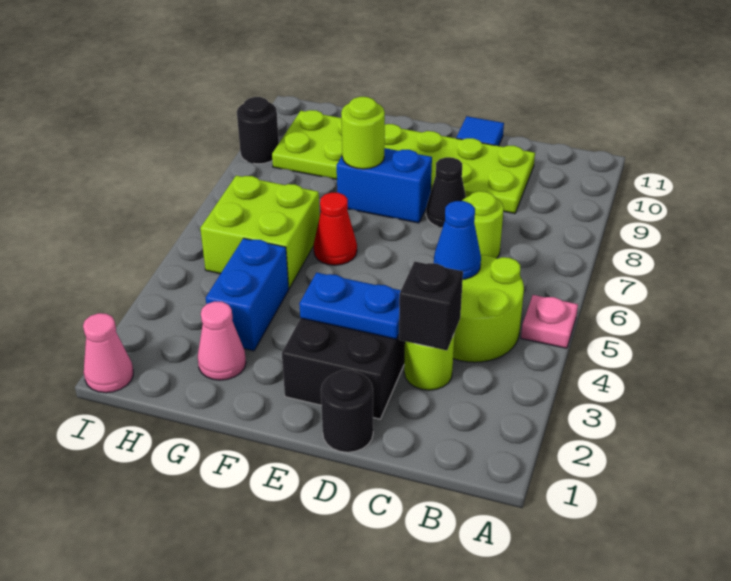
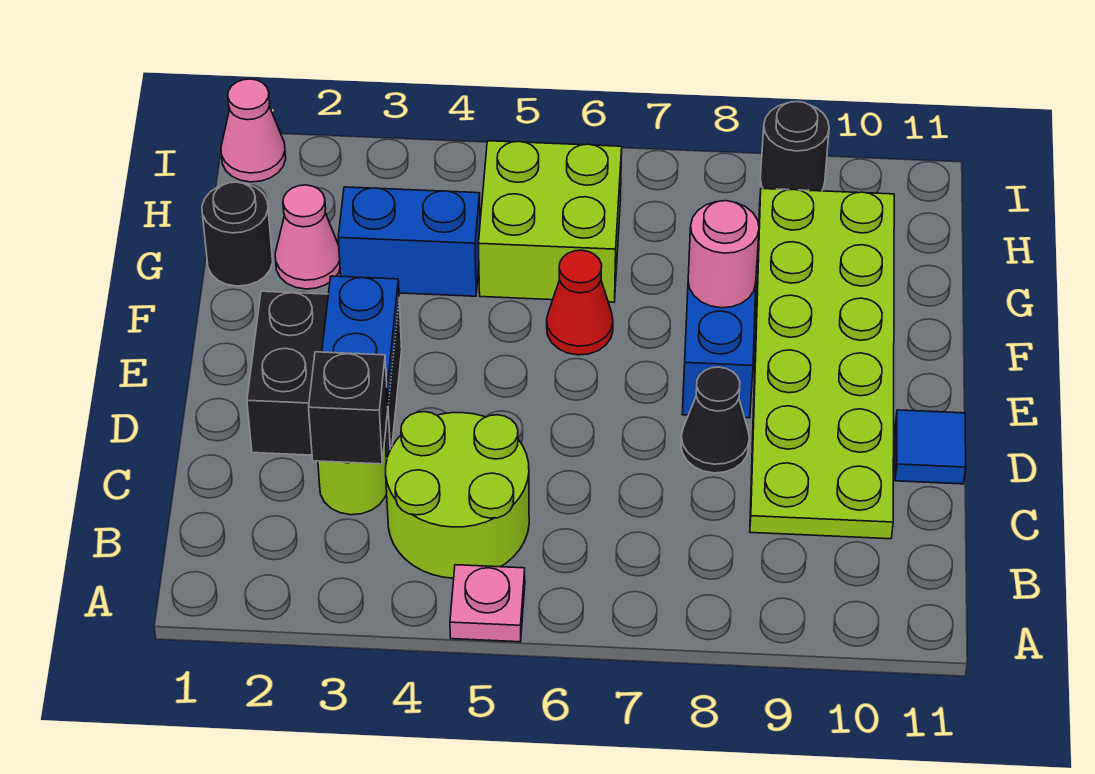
blue cone C5 level 2 -> none
lime round brick C7 level 1 -> none
black round brick D1 level 1 -> black round brick G1 level 1
lime round brick F8 level 2 -> pink round brick F8 level 2

